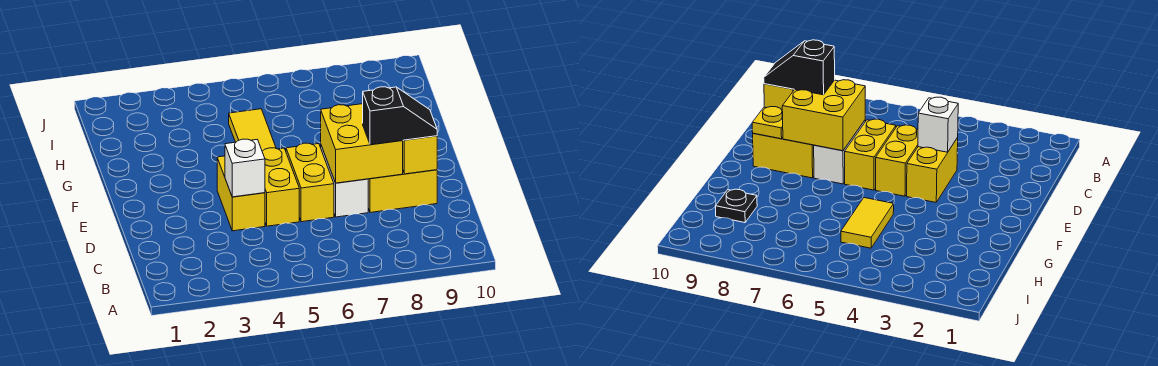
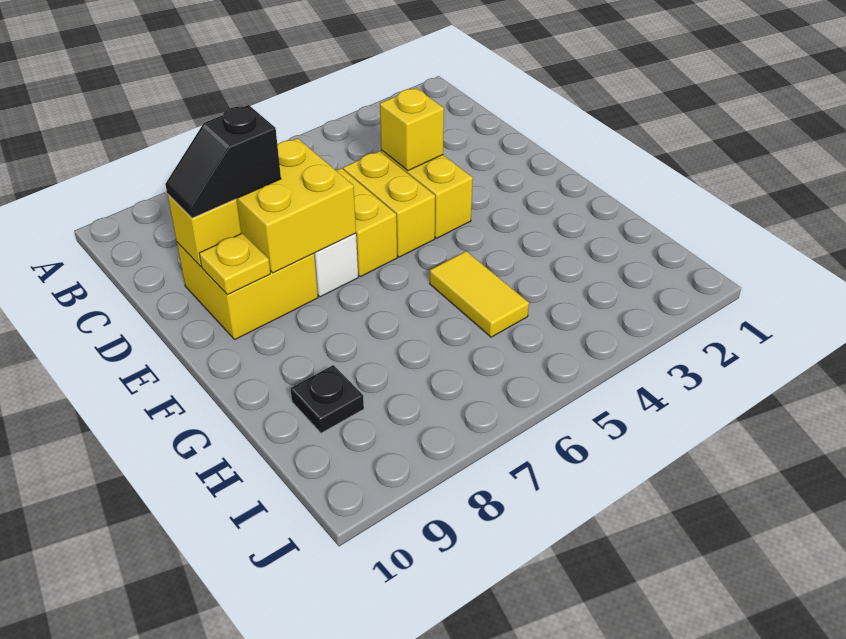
white brick D4 level 2 -> yellow brick D4 level 2

